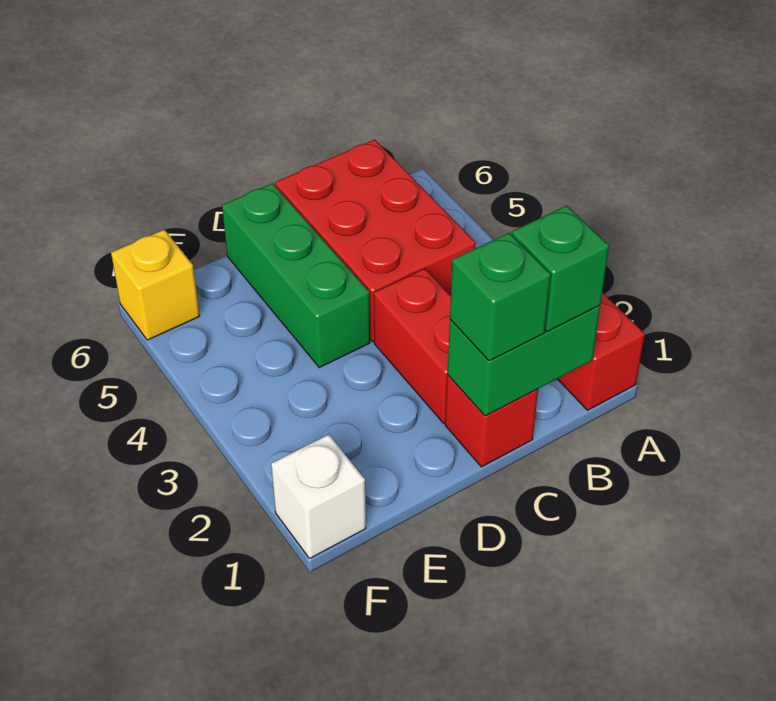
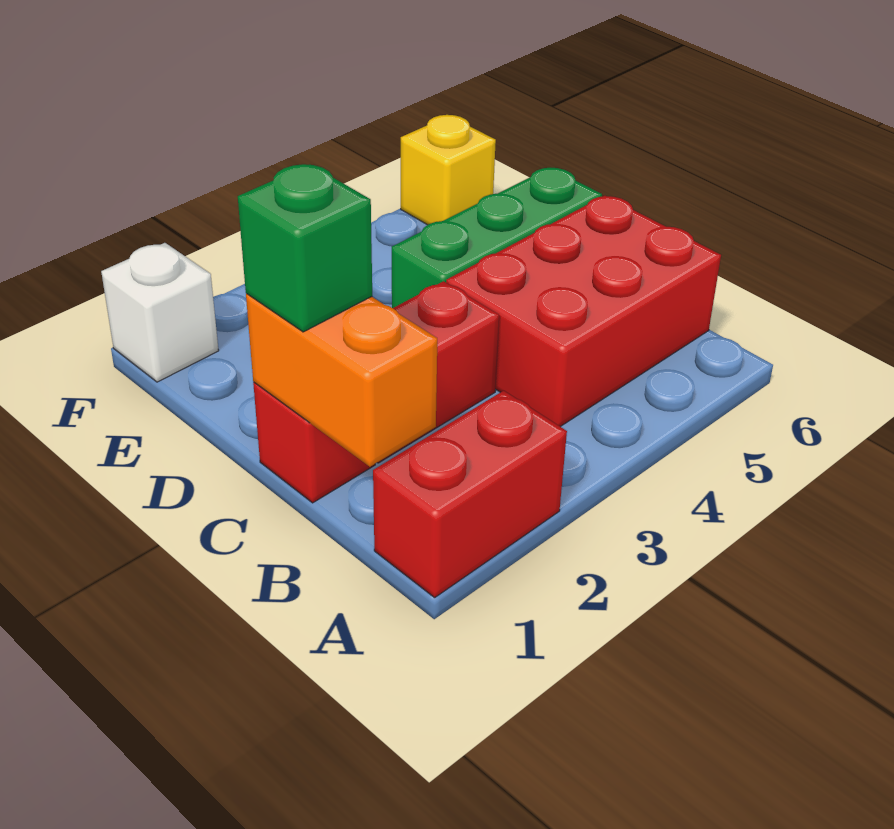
green brick B1:C1 level 2 -> orange brick B1:C1 level 2
green brick B1 level 3 -> none

